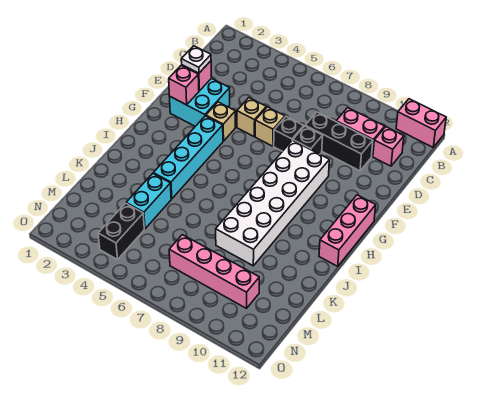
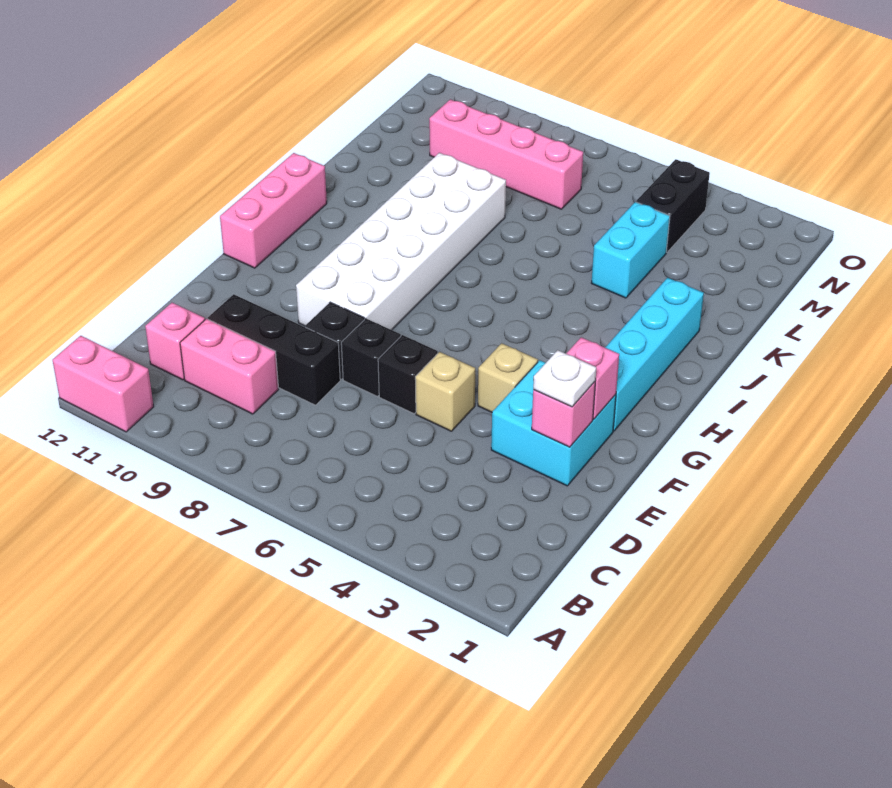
tan brick E6 level 1 -> black brick E6 level 1
cyan brick G4:J4 level 1 -> cyan brick G2:J2 level 1

